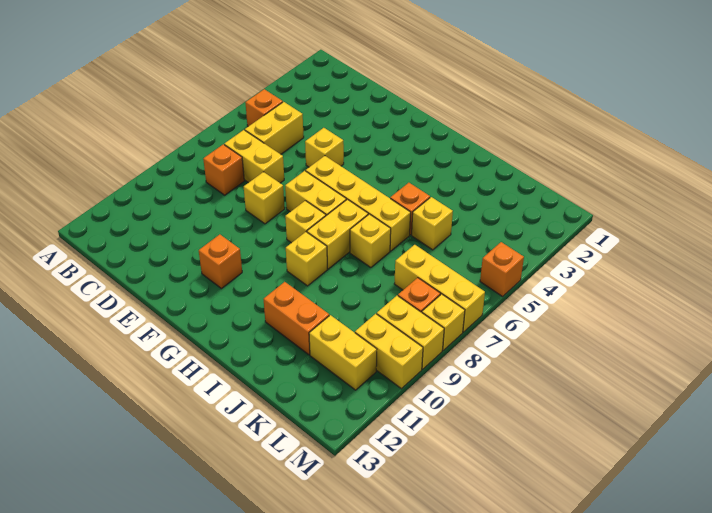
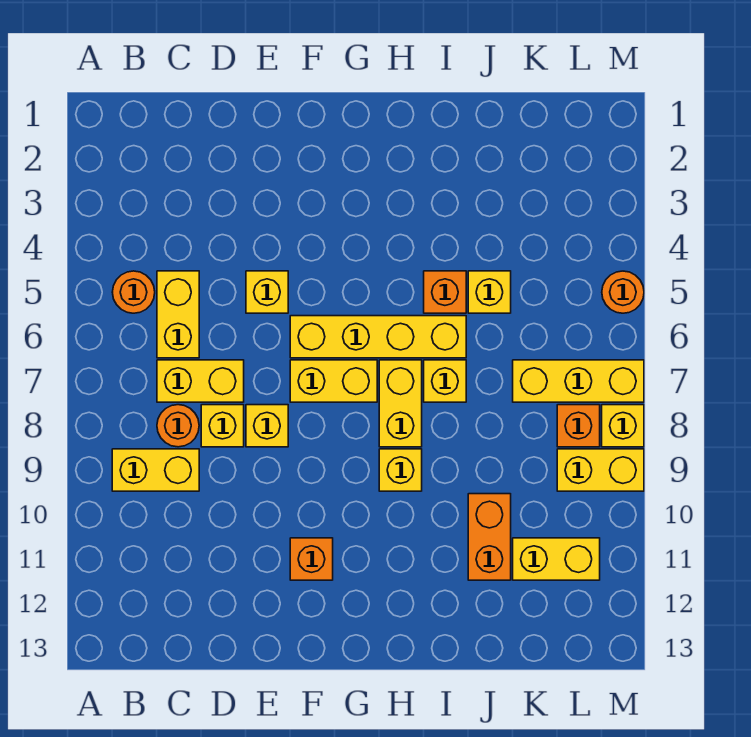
orange brick B5 level 1 -> orange round brick B5 level 1
orange brick C8 level 1 -> orange round brick C8 level 1
yellow brick G8 level 1 -> yellow brick D8 level 1
orange brick I11:J11 level 1 -> orange brick J10:J11 level 1
yellow brick L10:M10 level 1 -> yellow brick B9:C9 level 1
orange brick M5 level 1 -> orange round brick M5 level 1

